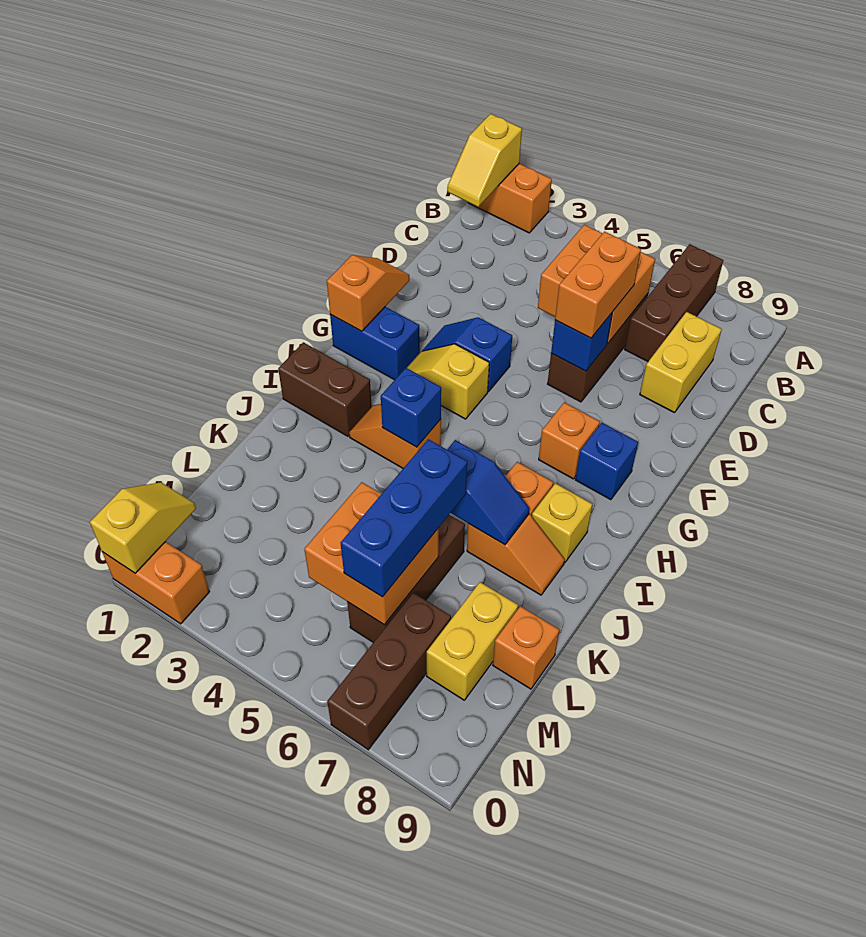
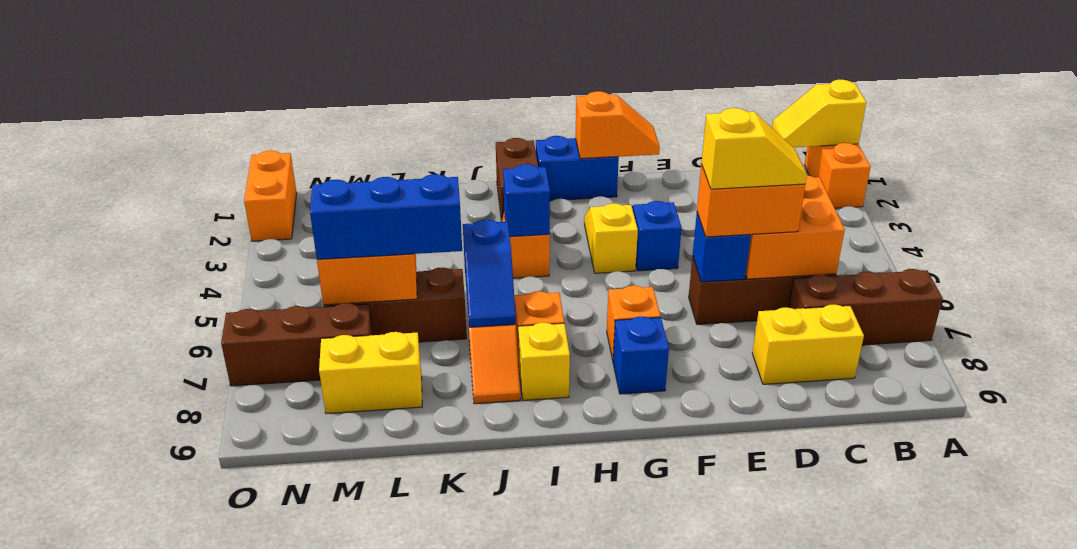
blue brick G1:G2 level 1 -> blue brick G1:H1 level 1
orange brick L9 level 1 -> none
yellow slope N1:O1 level 2 top O -> yellow slope D6:E6 level 4 top E

